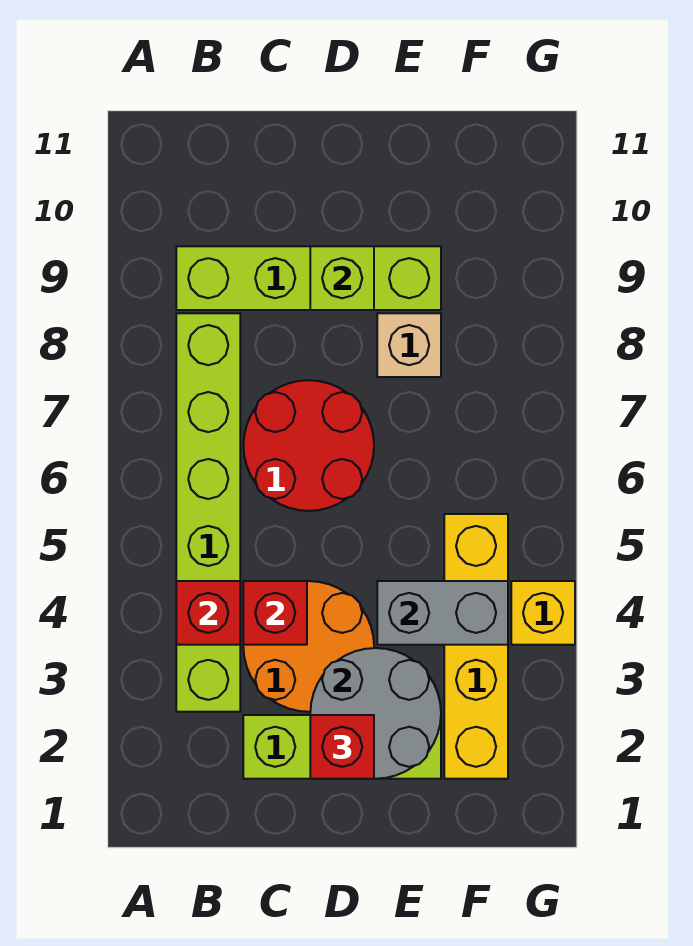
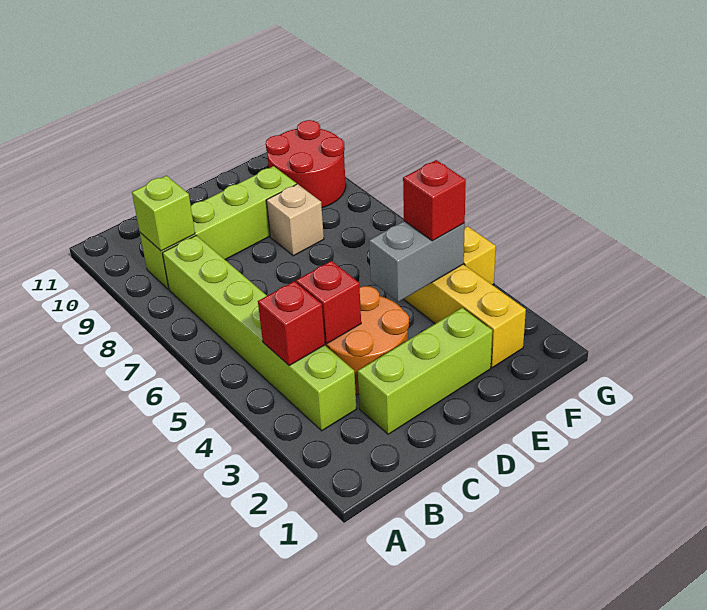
red round brick C6:D7 level 1 -> red round brick F9:G10 level 1
grey round brick D2:E3 level 2 -> none
red brick D2 level 3 -> red brick F4 level 3
lime brick D9 level 2 -> lime brick B9 level 2

